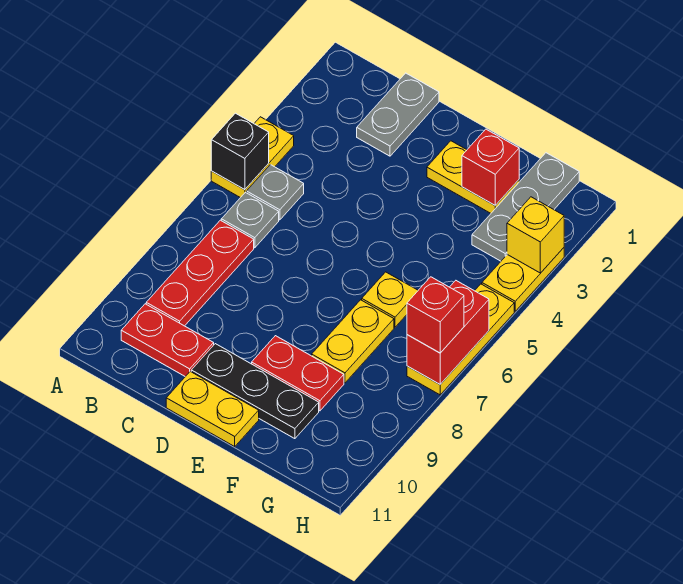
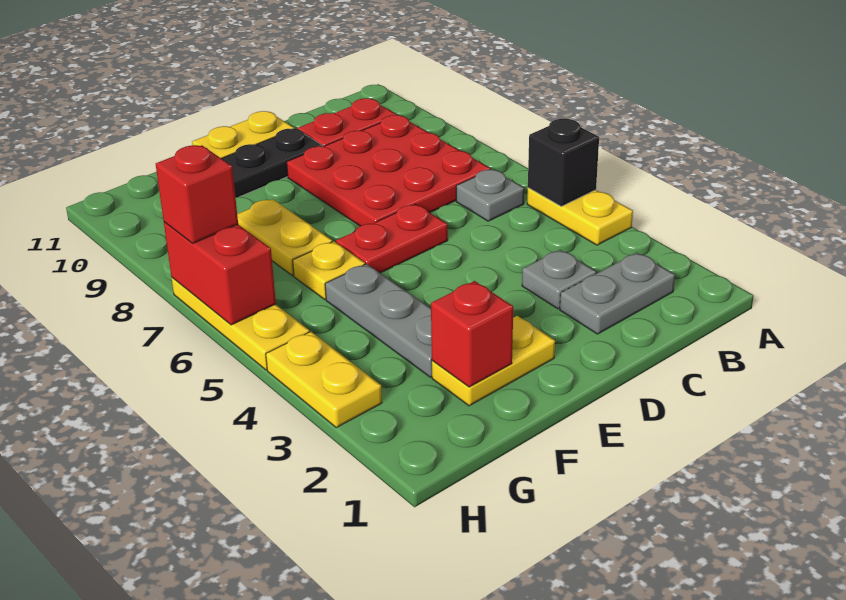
grey plate B5 level 1 -> grey plate C3 level 1
red plate B7:B9 level 1 -> red plate B7:D9 level 1
grey plate C1:C2 level 1 -> grey plate B2:C2 level 1
red plate E9:F9 level 1 -> red plate D6:E6 level 1
grey plate G1:G3 level 1 -> grey plate F3:F5 level 1
yellow brick H3 level 2 -> none

